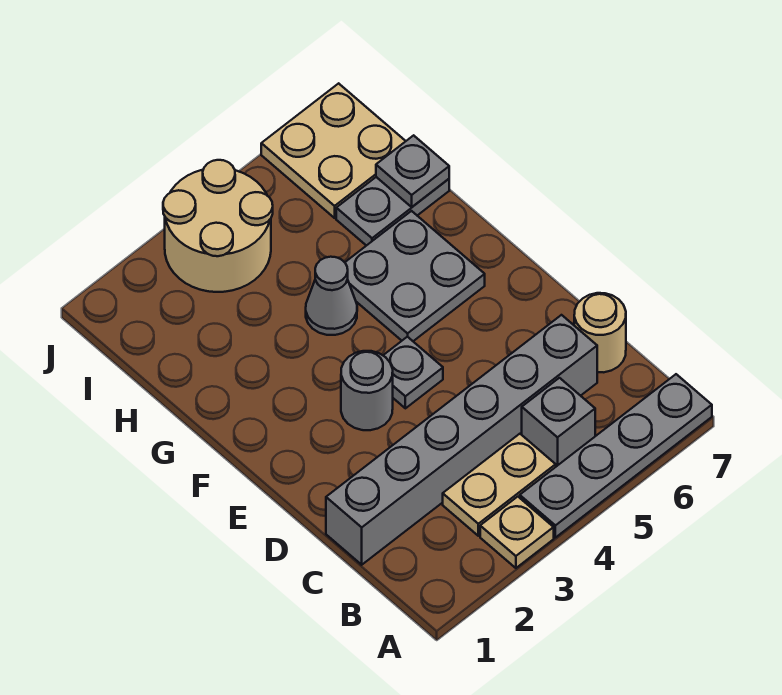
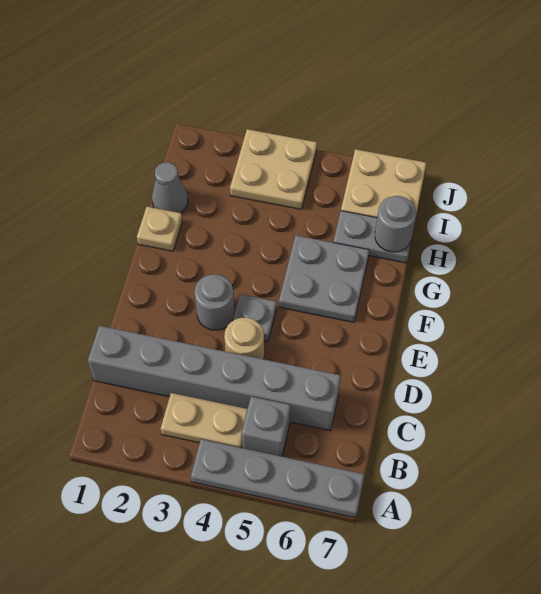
tan plate A3 level 1 -> tan plate G1 level 1
tan round brick C7 level 1 -> tan round brick D4 level 1
grey cone G4 level 1 -> grey cone H1 level 1
grey plate H7 level 2 -> grey round brick H7 level 2
tan round brick I3:J4 level 1 -> tan plate I3:J4 level 1

